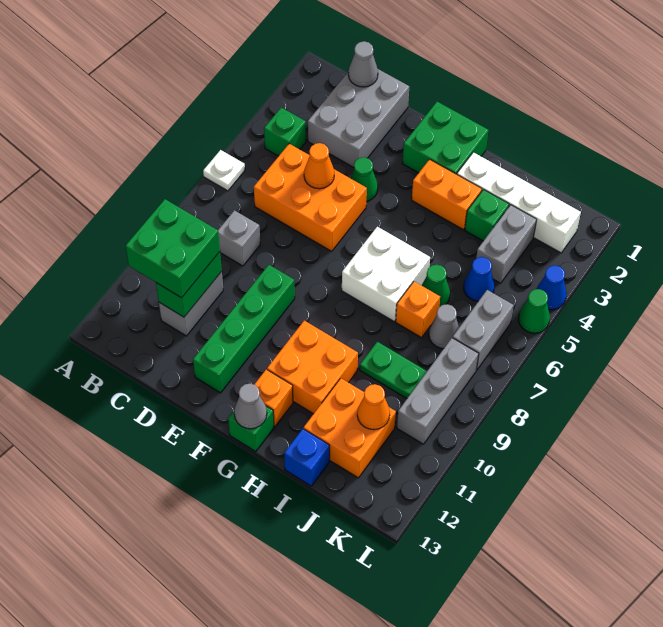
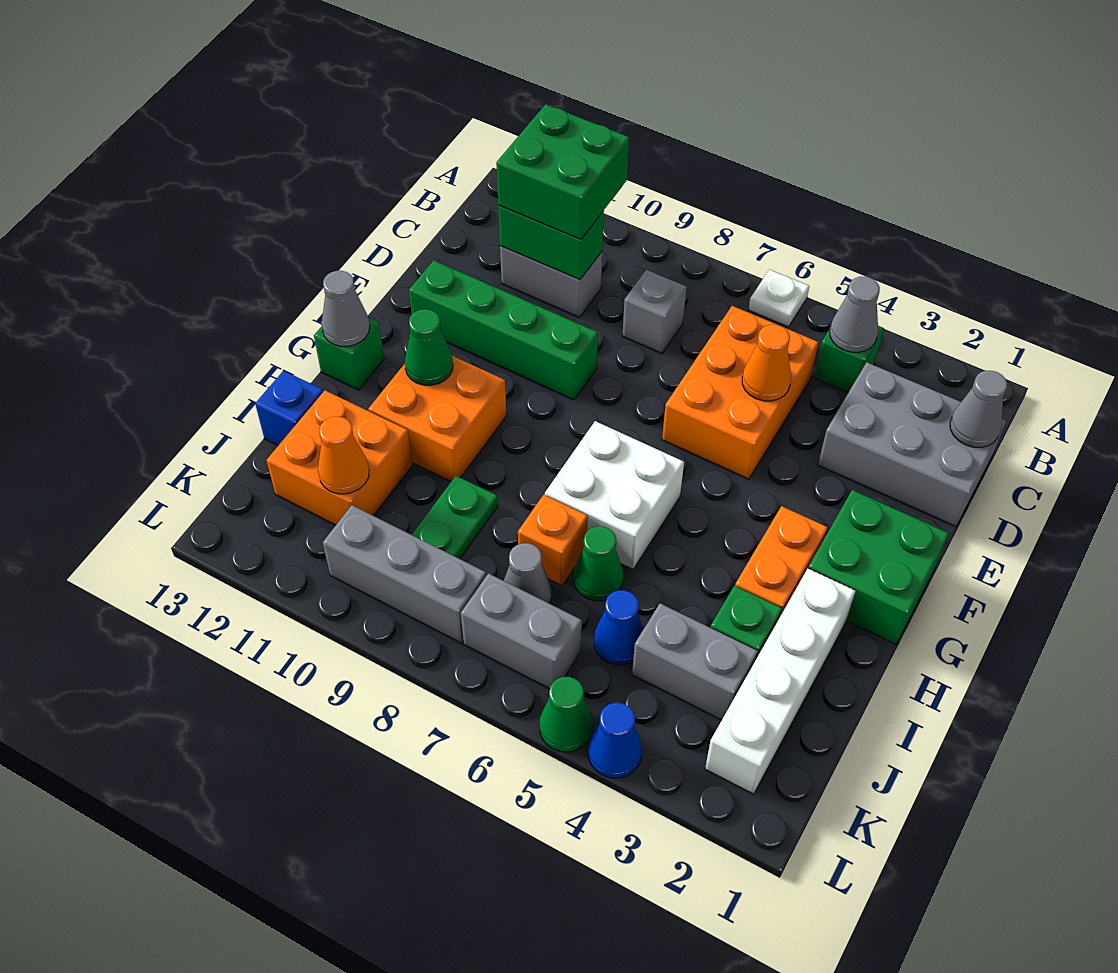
none -> grey cone B4 level 2
green cone E4 level 1 -> green cone G11 level 2
orange brick G12 level 1 -> none

